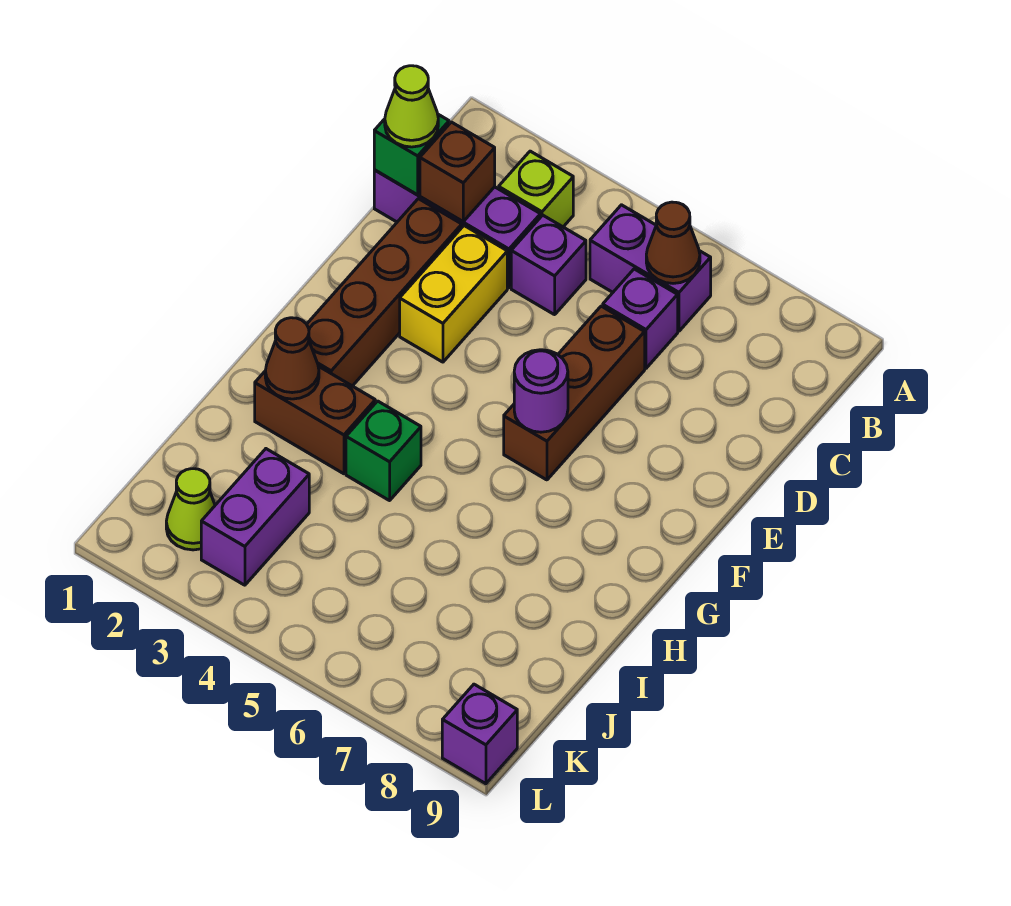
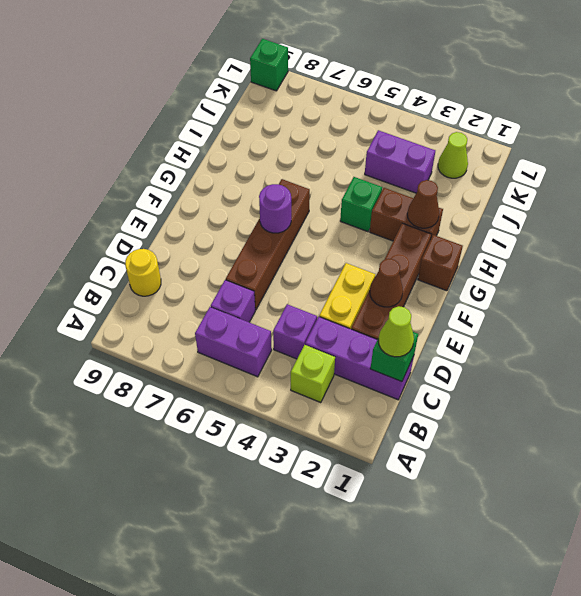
brown cone B6 level 2 -> brown cone E2 level 2
brown brick C2 level 2 -> brown brick G1 level 1
none -> yellow round brick C9 level 1
brown brick D6:F6 level 1 -> brown brick D6:G6 level 1
purple brick J3:K3 level 1 -> purple brick J3:J4 level 1
purple brick L9 level 1 -> green brick L9 level 1

